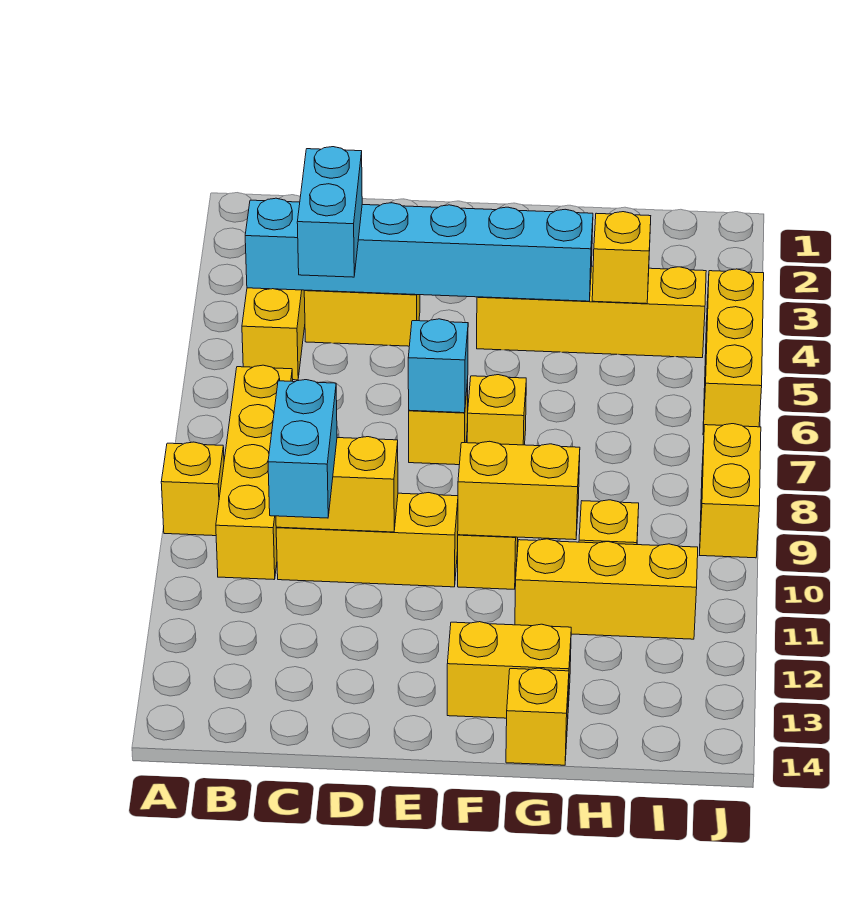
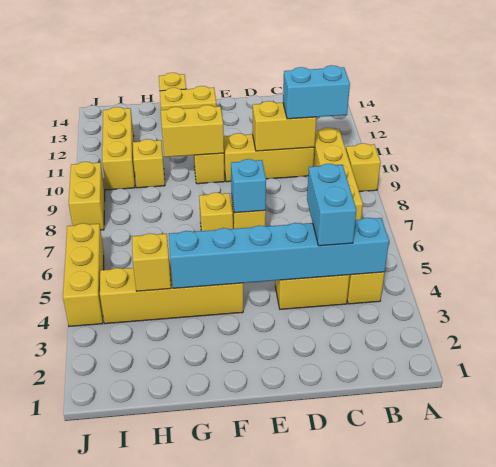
cyan brick C10:C11 level 3 -> cyan brick B10:C10 level 3
yellow brick G11:I11 level 1 -> yellow brick I10:I12 level 1

